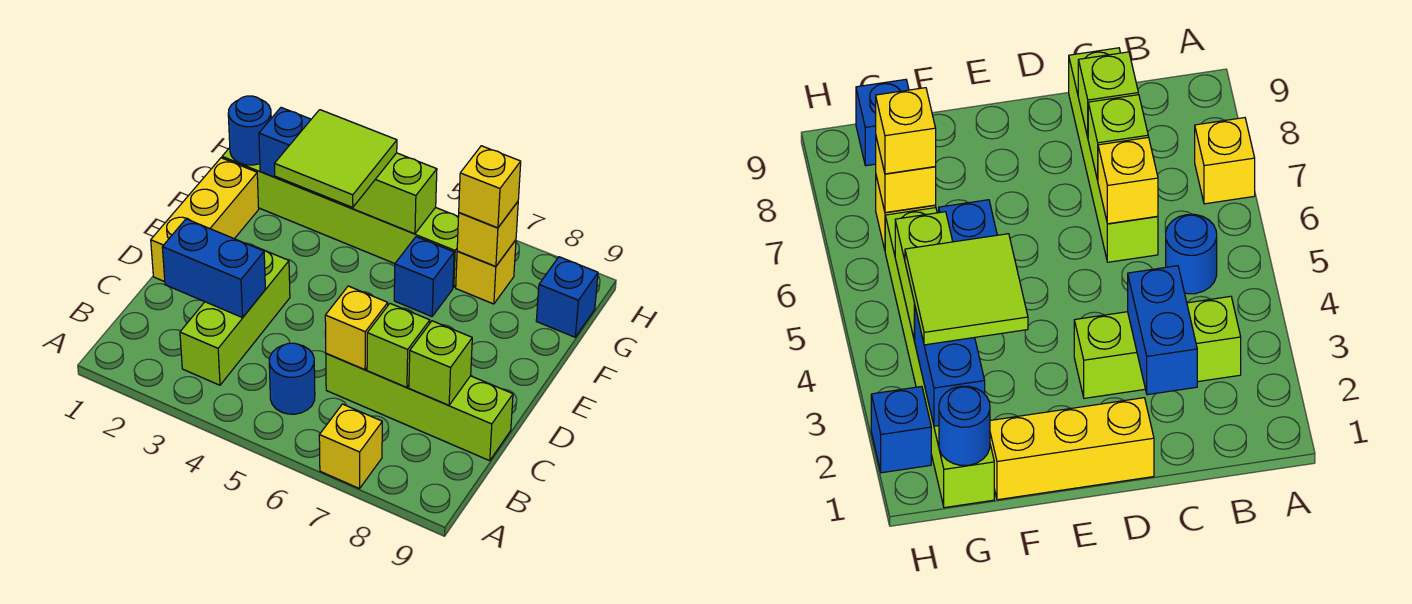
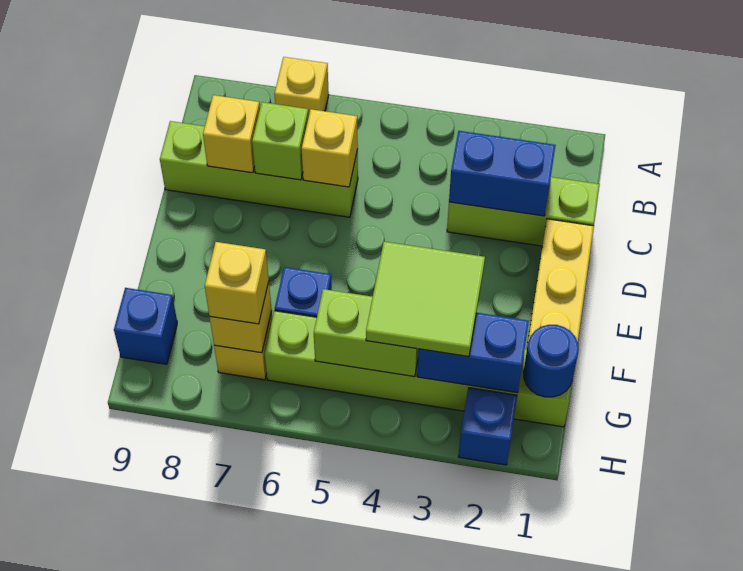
lime brick B3:D3 level 1 -> lime brick C1:C3 level 1
blue round brick B5 level 1 -> none
lime brick C8 level 2 -> yellow brick C8 level 2

